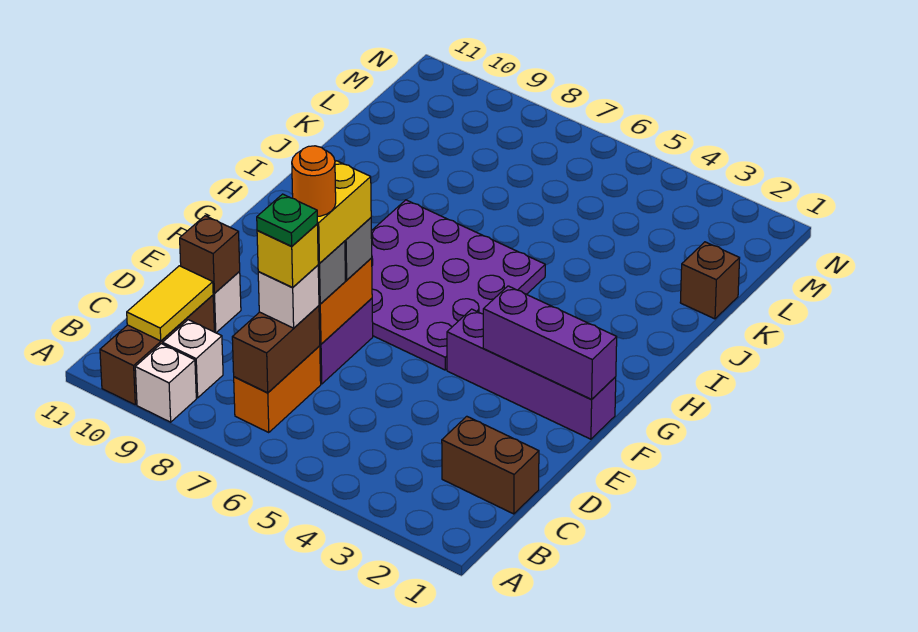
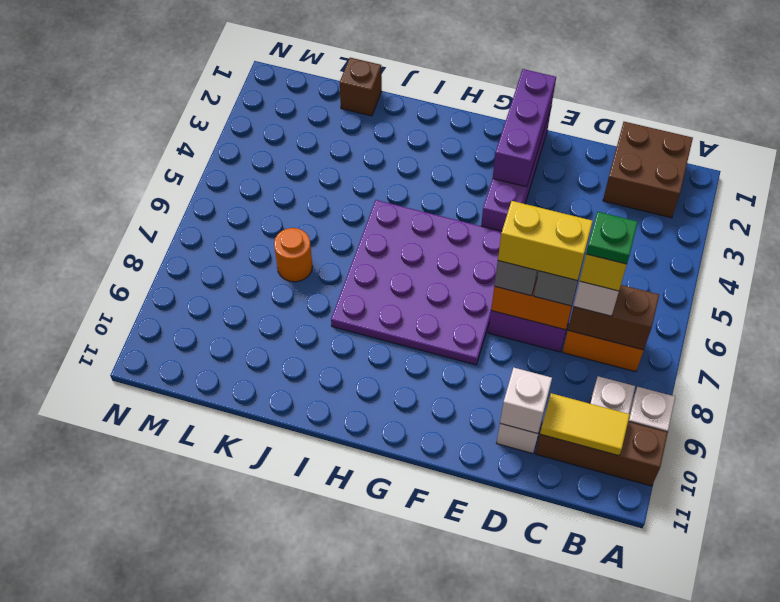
brown brick C1:C2 level 1 -> brown brick B1:C2 level 1
orange round brick D7 level 5 -> orange round brick K7 level 1
brown brick D10 level 2 -> white brick D10 level 2

